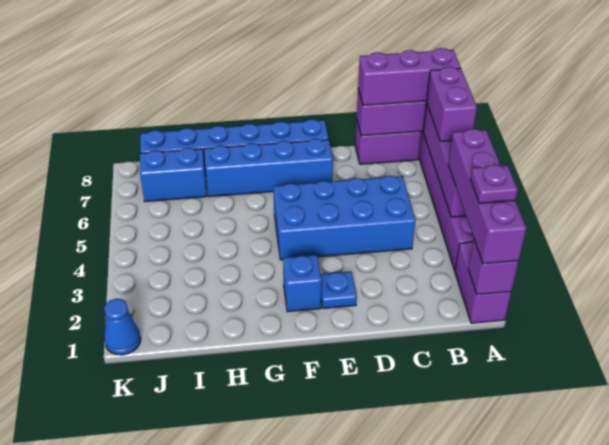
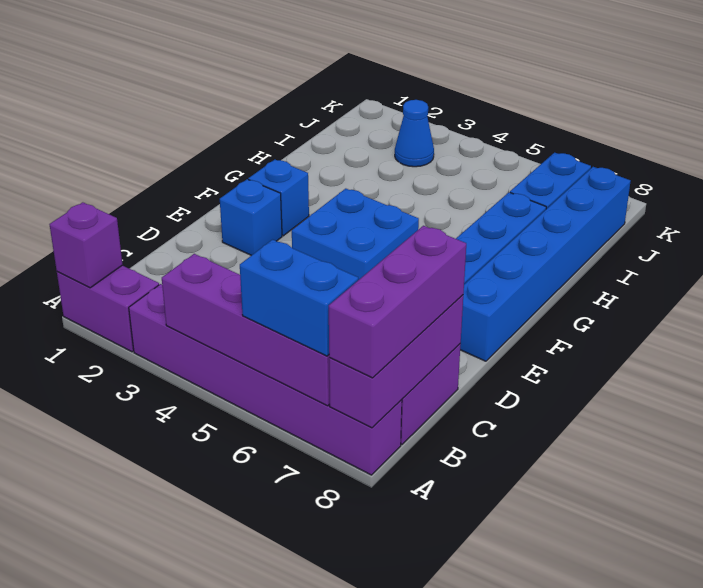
purple brick A1:A4 level 3 -> none
purple plate A2 level 4 -> none
purple brick A6:A7 level 3 -> blue brick A6:A7 level 3
blue brick C4:F5 level 1 -> blue brick E4:F5 level 1
blue plate E2 level 1 -> blue brick E2 level 1
blue cone K1 level 1 -> blue cone J3 level 1

